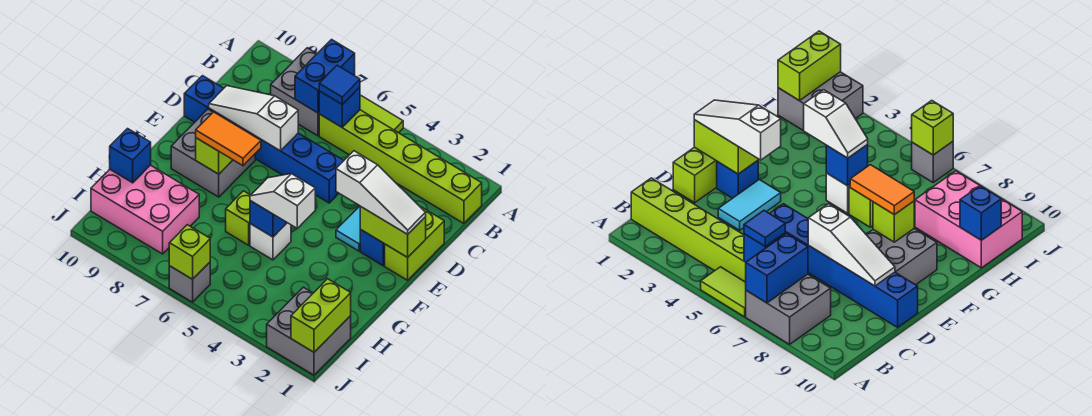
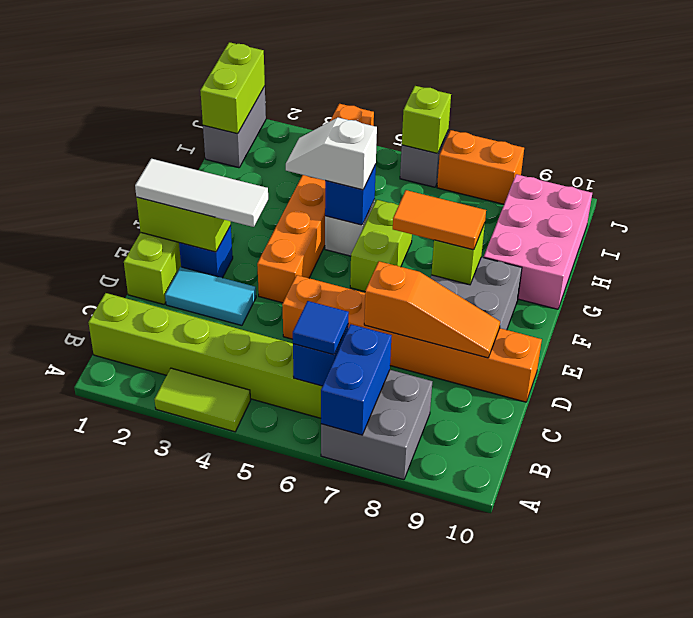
lime tile A5:A6 level 1 -> lime tile A3:A4 level 1
cyan tile D3:E3 level 1 -> cyan tile D2:D3 level 1
blue brick D5:D10 level 1 -> orange brick D5:D10 level 1
white slope D7:D9 level 2 top 7 -> orange slope D7:D9 level 2 top 7
white slope E1:E3 level 3 top 3 -> white tile E1:E3 level 3
none -> orange brick E4:J4 level 1
white slope G4:G5 level 3 top 4 -> white slope G4:G5 level 3 top 5
lime brick G6 level 1 -> lime brick F6:G6 level 1
pink brick H8:I10 level 1 -> pink brick G9:I10 level 1
blue brick H10 level 2 -> none
grey brick I1:J2 level 1 -> grey brick I1:J1 level 1
none -> orange brick J7:J8 level 1

